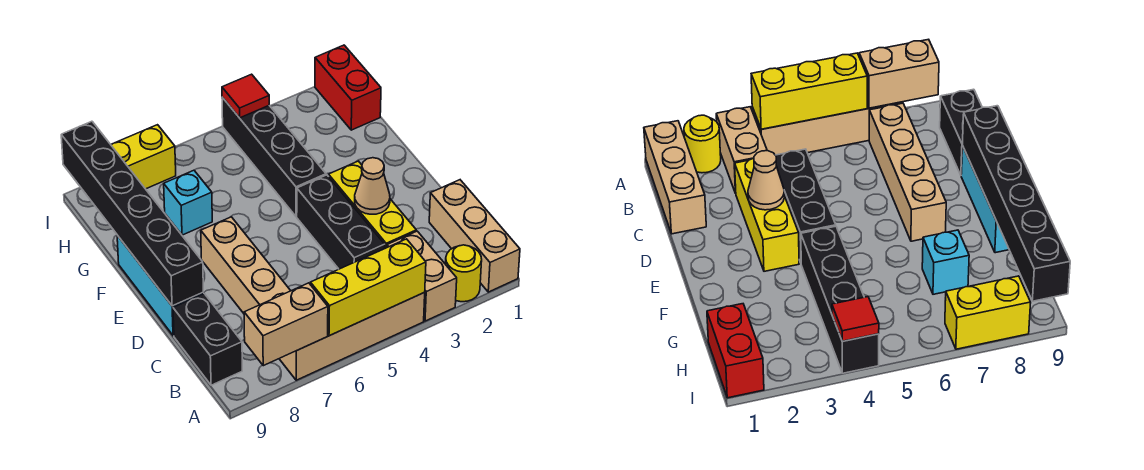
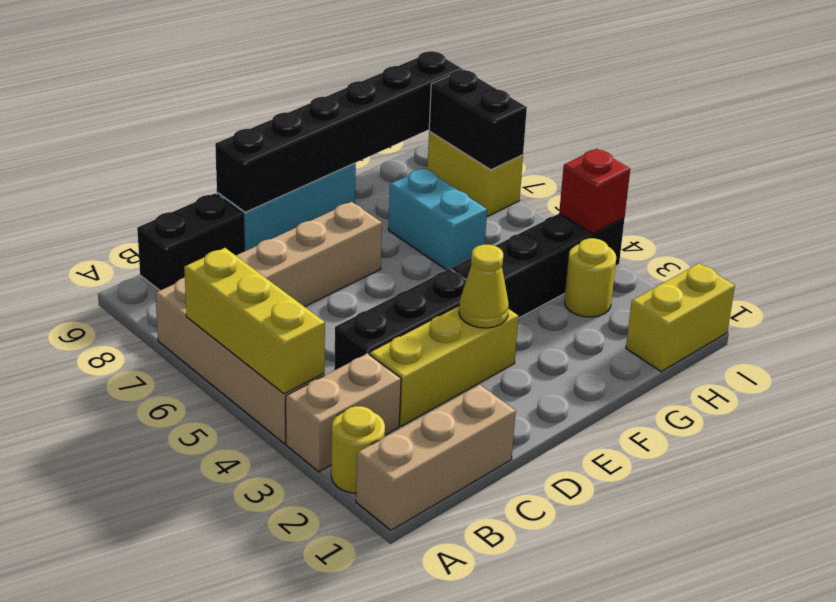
tan brick A7:A8 level 2 -> none
tan cone D3 level 2 -> none
none -> yellow cone E3 level 2
cyan brick G7 level 1 -> cyan brick G6:G7 level 1
red brick H1:I1 level 1 -> yellow brick H1:I1 level 1
none -> yellow round brick H3 level 1
red tile I4 level 2 -> red brick I4 level 2
none -> black brick I7:I8 level 2

